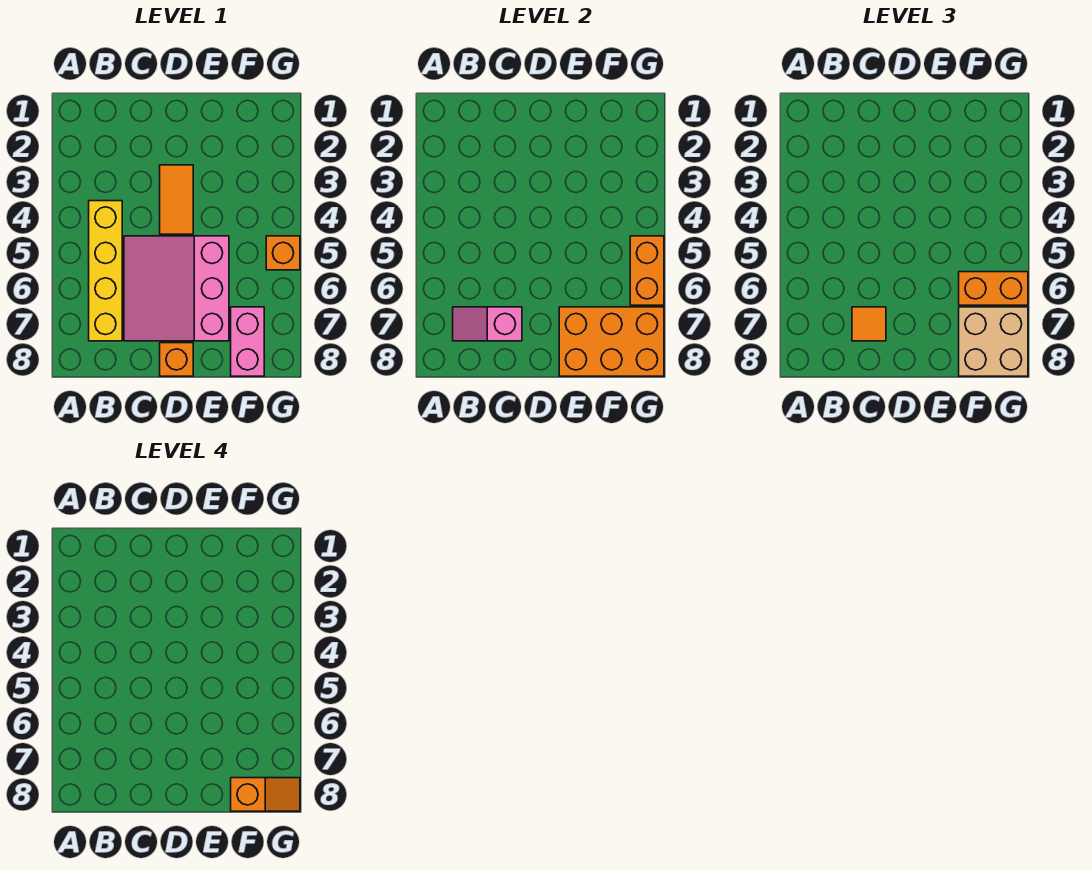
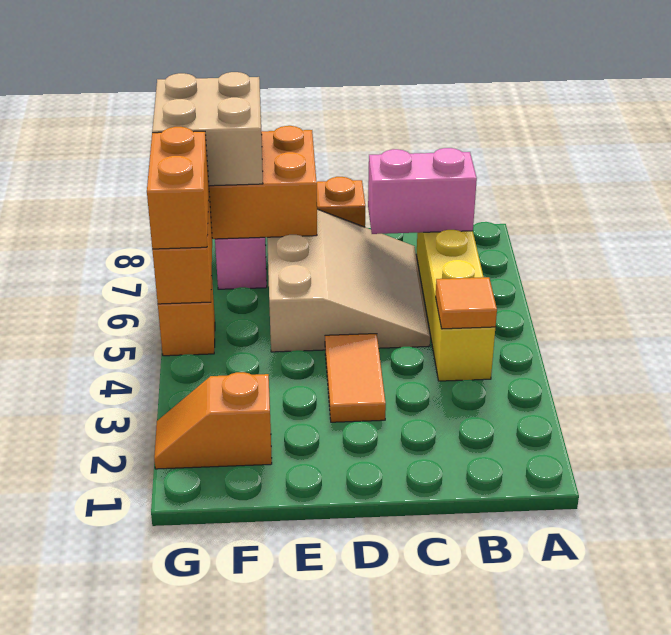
pink slope B7:C7 level 2 top C -> pink brick B7:C7 level 2
pink slope C5:E7 level 1 top E -> tan slope C5:E7 level 1 top E
orange tile C7 level 3 -> orange tile B4 level 2
orange brick F6:G6 level 3 -> orange brick G5:G6 level 3
orange slope F8:G8 level 4 top F -> orange slope F2:G2 level 1 top F

